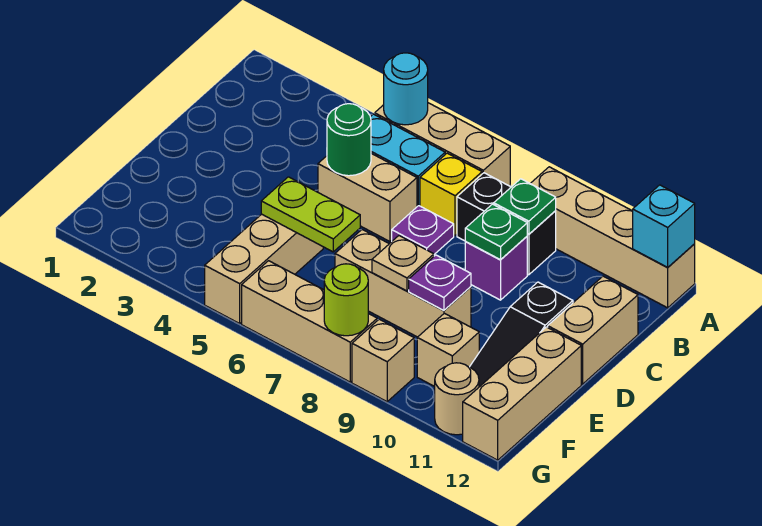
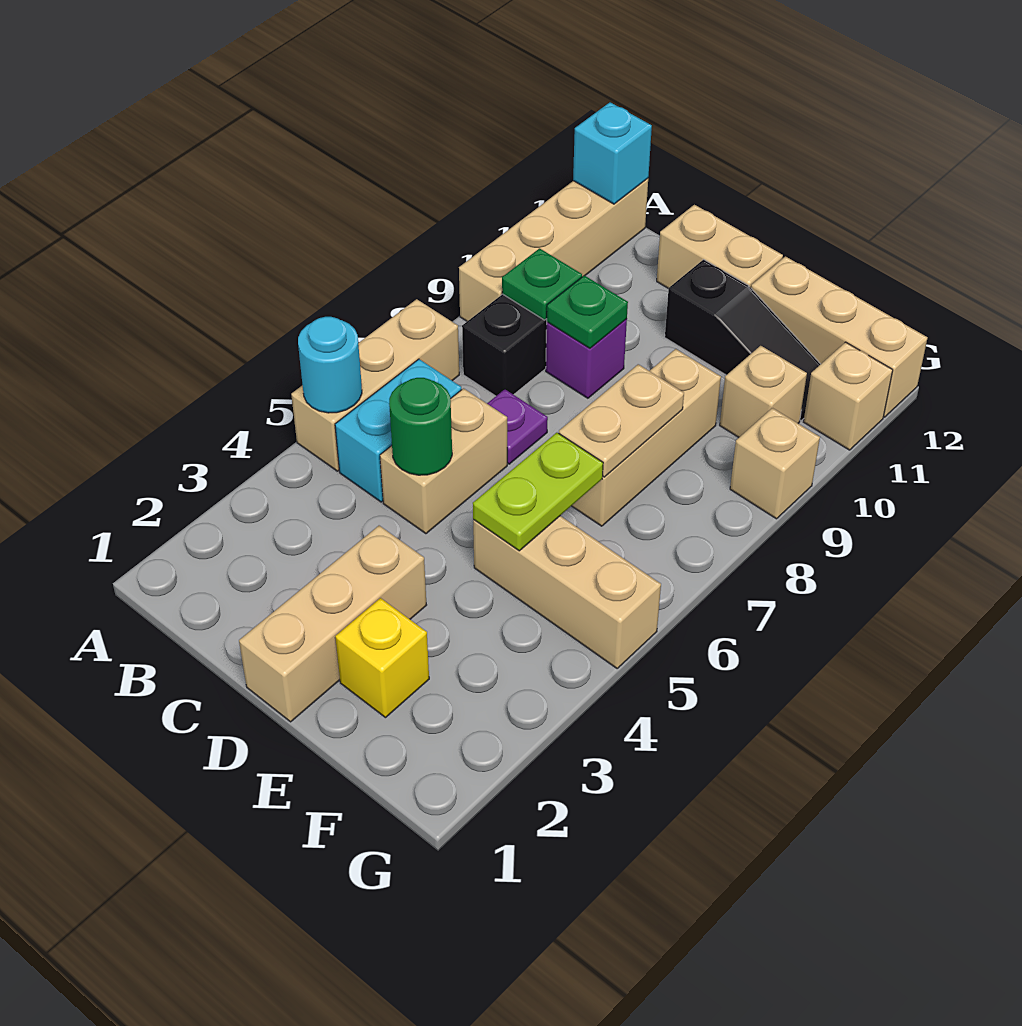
yellow brick B7 level 1 -> yellow brick E2 level 1
tan plate E8 level 2 -> tan plate E7:E8 level 2
purple plate E9 level 2 -> none
tan brick G6:G8 level 1 -> tan brick D1:D3 level 1
lime round brick G8 level 2 -> none
tan round brick G11 level 1 -> tan brick G11 level 1

